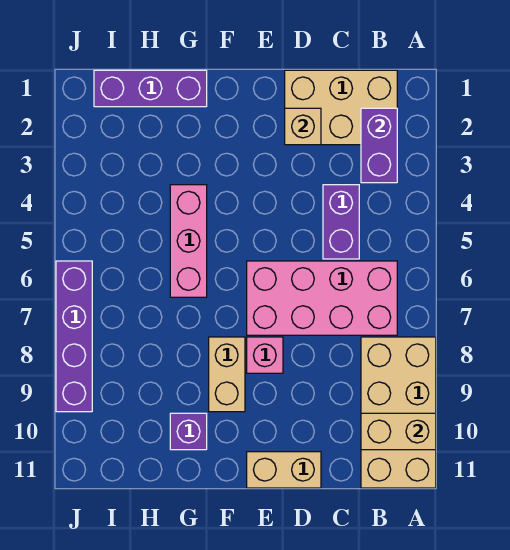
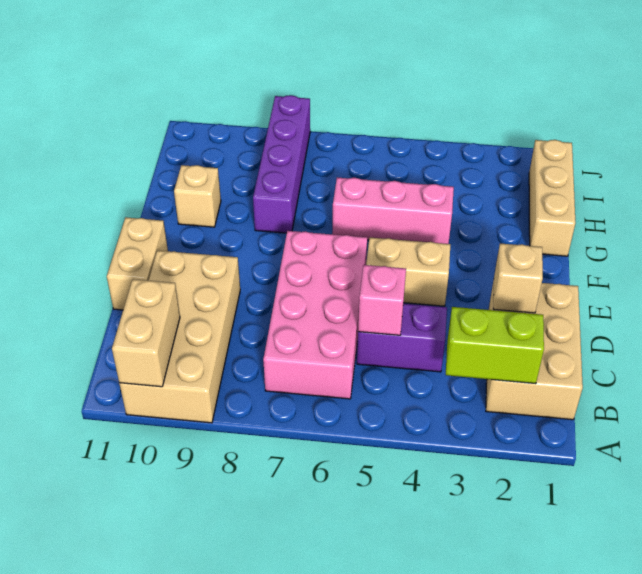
tan brick A8:B11 level 1 -> tan brick A9:D10 level 1
purple brick B2:B3 level 2 -> lime brick B2:B3 level 2
pink brick E8 level 1 -> pink brick C5 level 2
tan brick F8:F9 level 1 -> tan brick E4:E5 level 1
purple brick G1:I1 level 1 -> tan brick G1:I1 level 1
purple brick G10 level 1 -> tan brick G10 level 1
purple brick J6:J9 level 1 -> purple brick G8:J8 level 1

